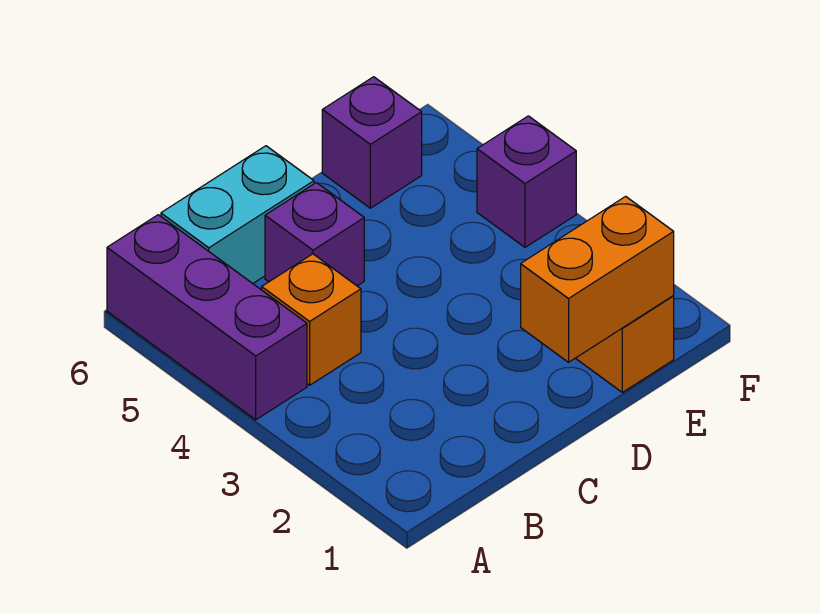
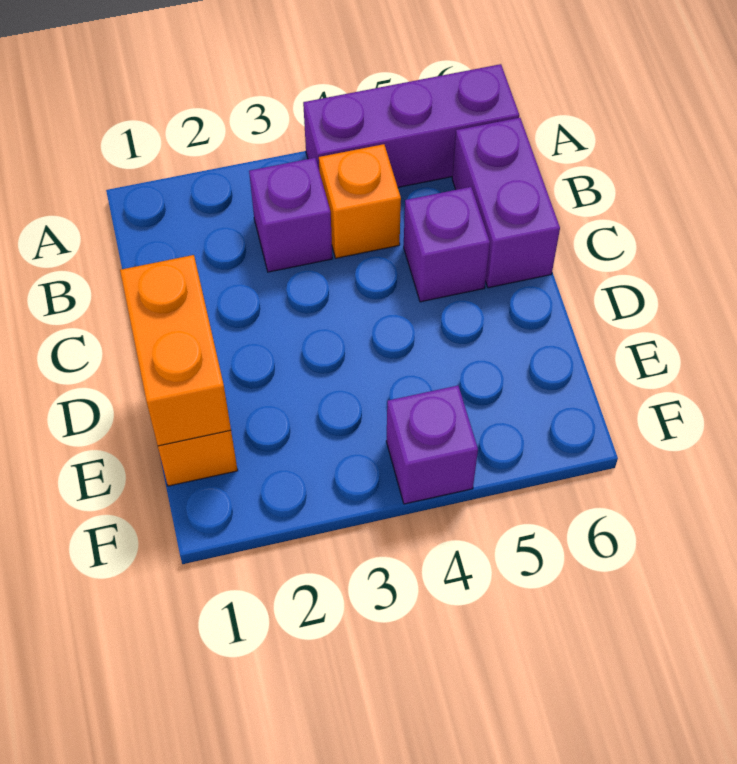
cyan brick B6:C6 level 1 -> purple brick B6:C6 level 1
purple brick E6 level 1 -> purple brick B3 level 1

